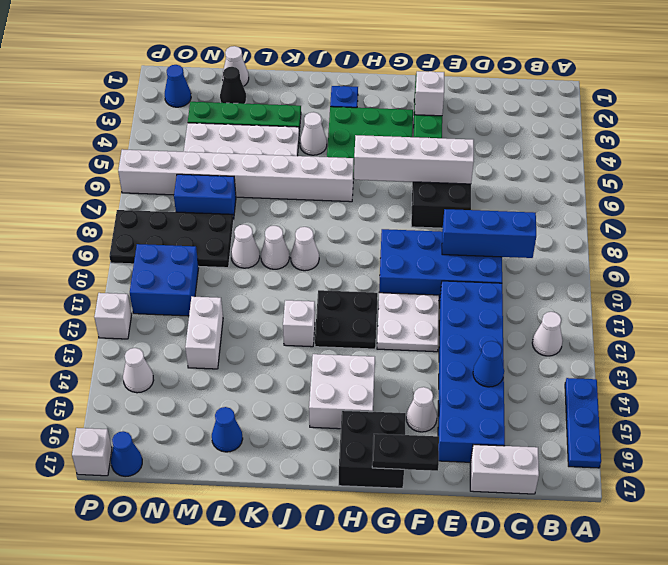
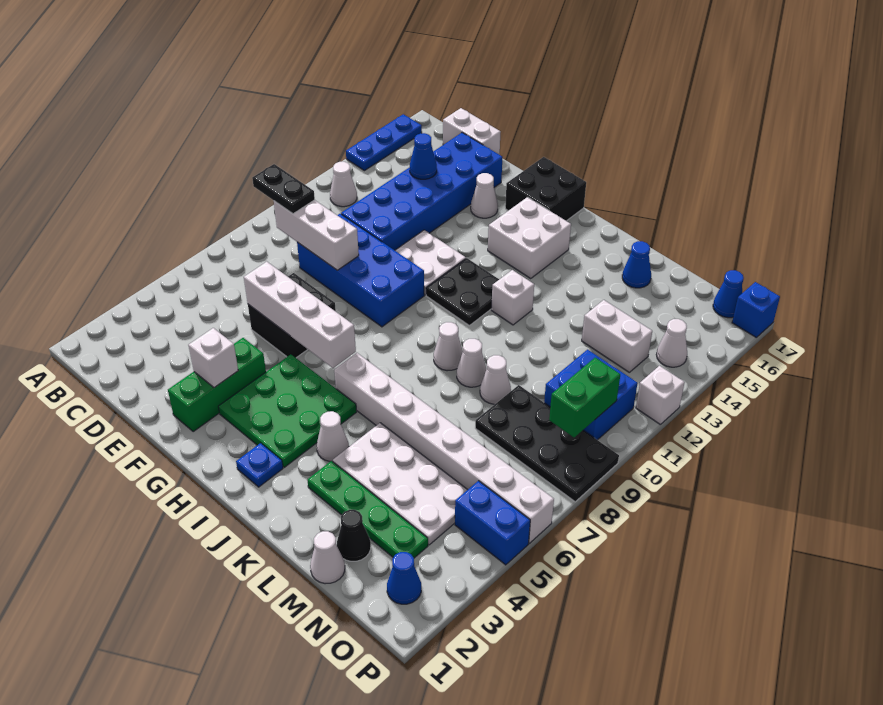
blue brick C9:E9 level 2 -> white brick C9:E9 level 2
black plate F17:G17 level 2 -> black plate B9:C9 level 3
blue brick M7:N7 level 1 -> blue brick O5:P5 level 1
white brick M12:M13 level 1 -> white brick M13:N13 level 1
none -> green brick O9:O10 level 2
white brick P17 level 1 -> blue brick P17 level 1

